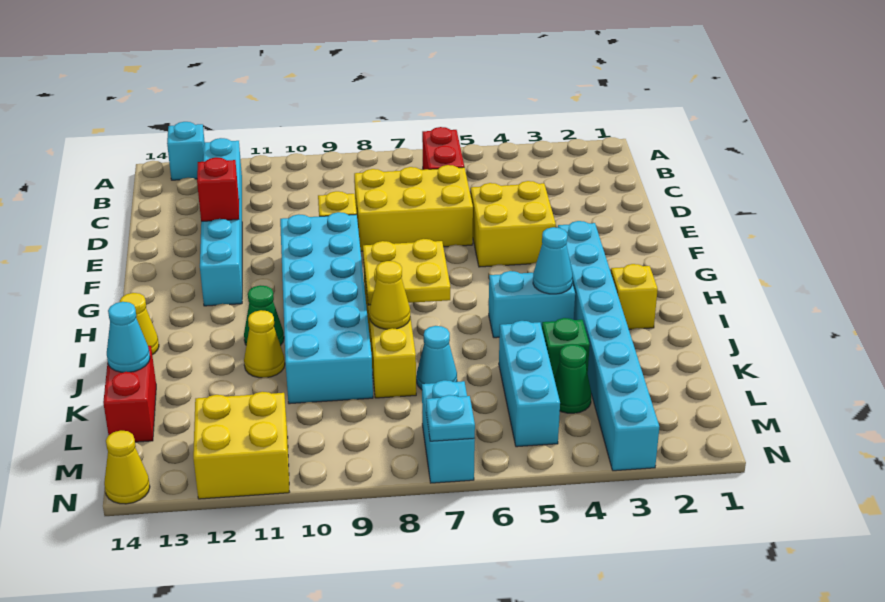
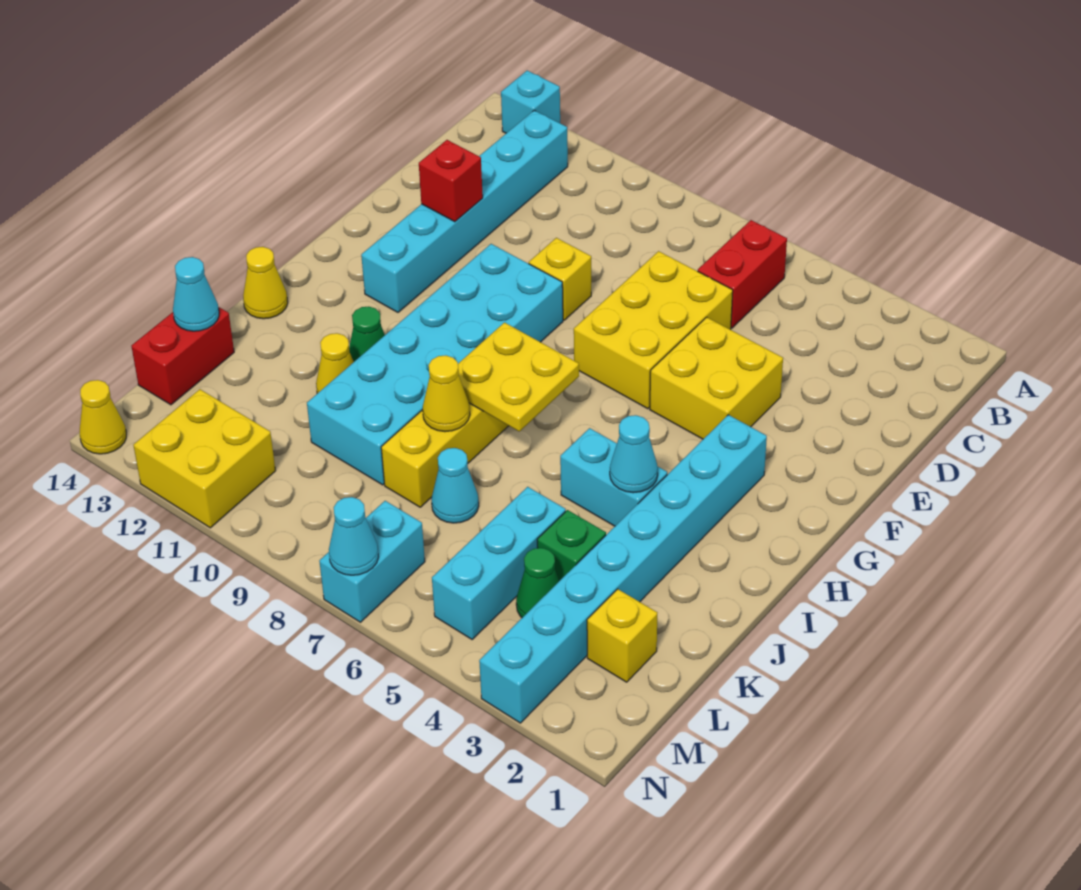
yellow brick D6:E8 level 1 -> yellow brick D6:F7 level 1
yellow brick I2 level 1 -> yellow brick L2 level 1
cyan plate N7 level 2 -> cyan cone N7 level 2

